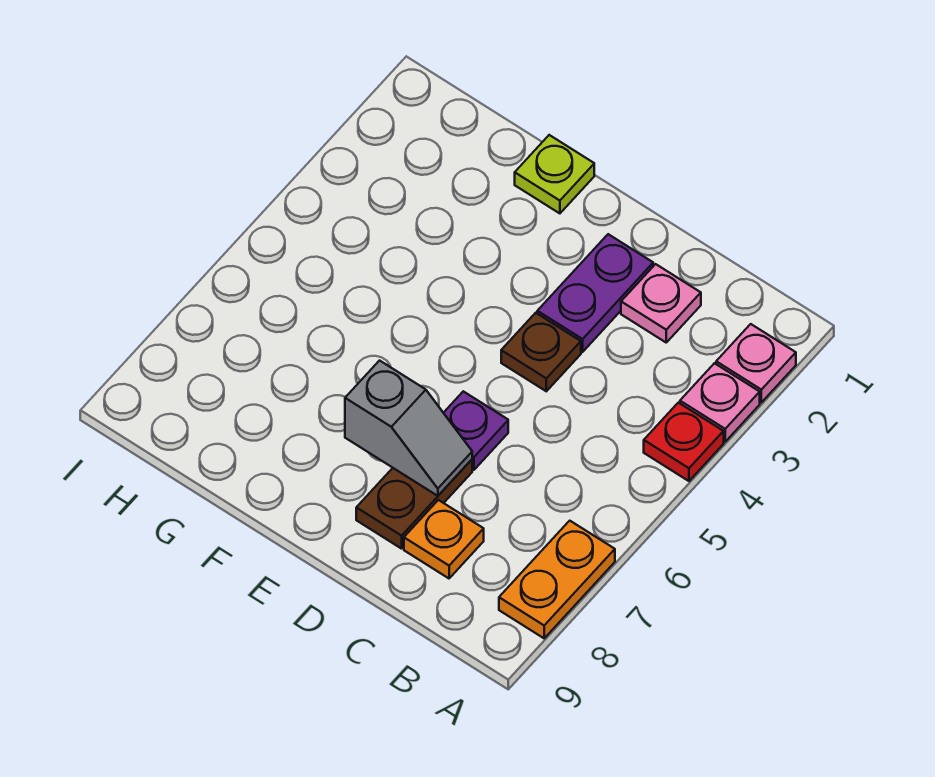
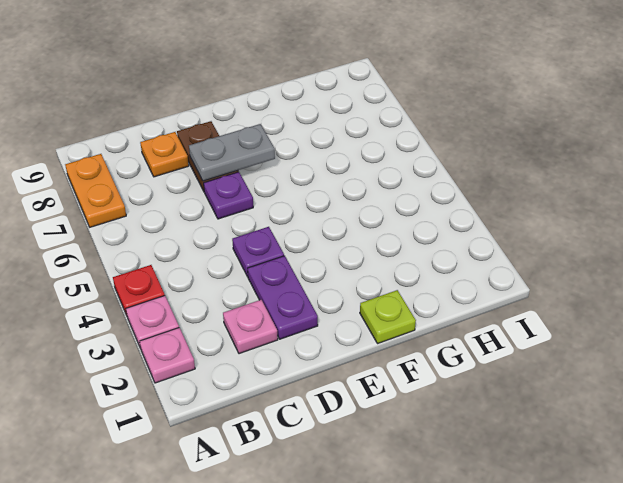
brown plate D4 level 1 -> purple plate D4 level 1
grey slope D7:E7 level 2 top E -> grey plate D7:E7 level 2

